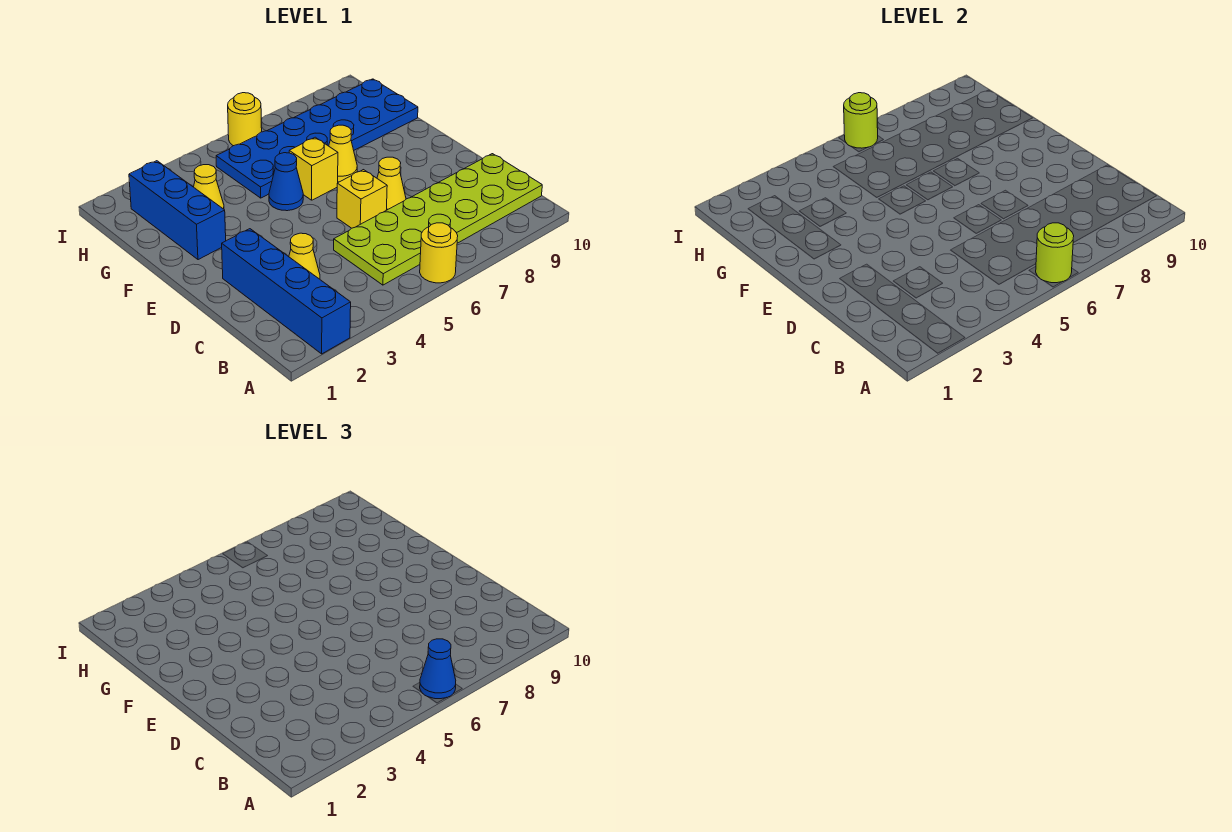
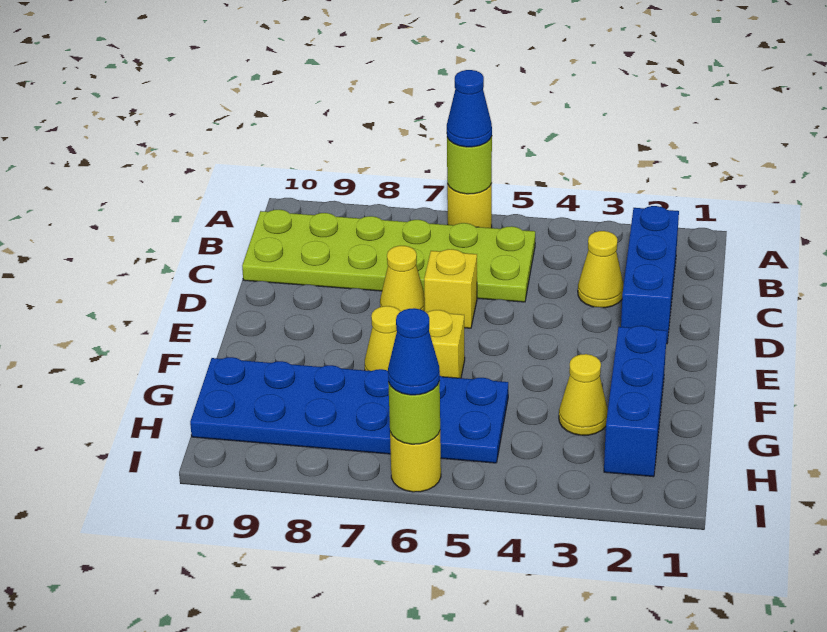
blue brick A2:D2 level 1 -> blue brick B2:D2 level 1
blue cone F5 level 1 -> blue cone I6 level 3

